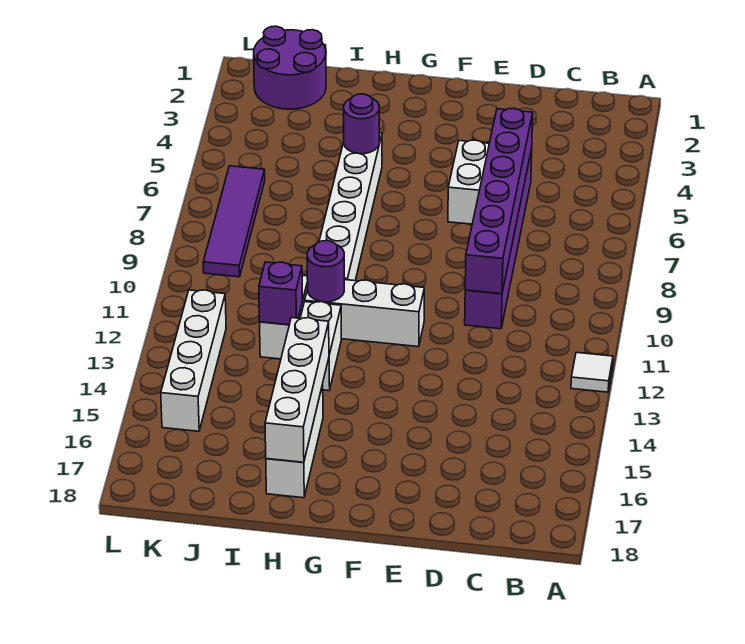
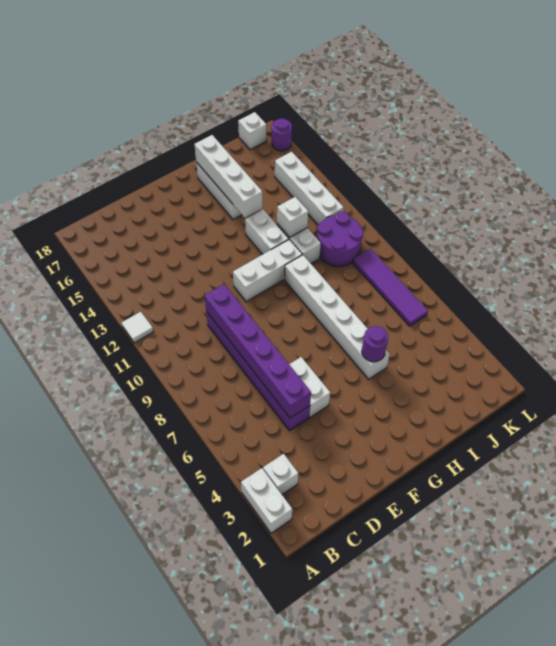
none -> white brick A2:A3 level 1
none -> white brick B3 level 1
purple round brick H11 level 2 -> purple round brick L17 level 1
purple brick I12 level 2 -> white brick I12 level 2
purple round brick J1:K2 level 1 -> purple round brick J10:K11 level 1
none -> white brick K18 level 1

